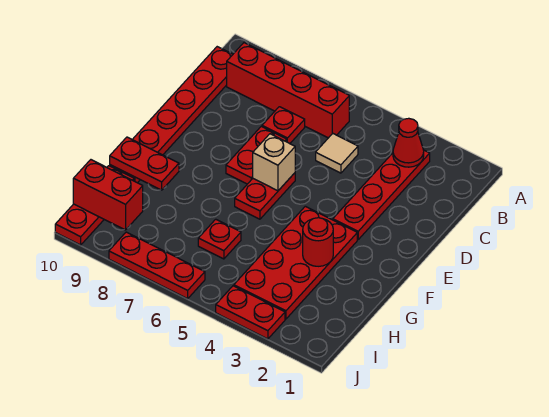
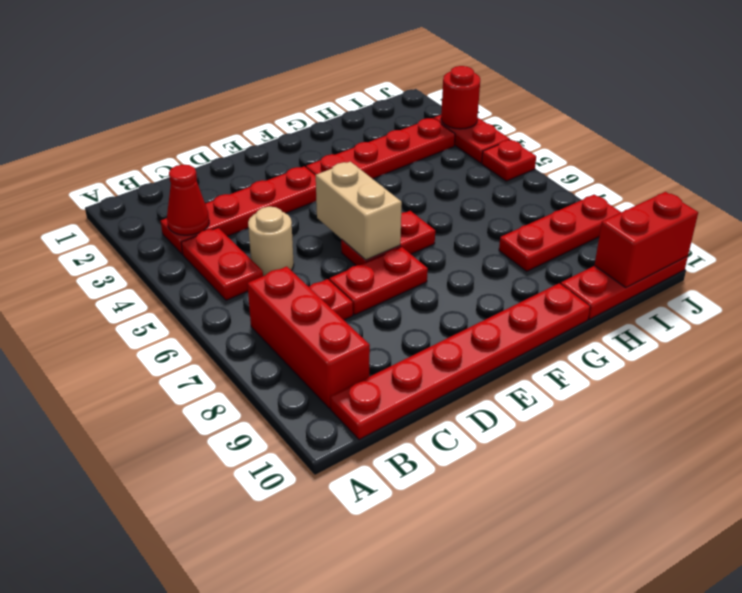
red brick B6:B9 level 1 -> red brick B7:B9 level 1
tan tile C5 level 1 -> tan round brick C5 level 1
tan brick E6 level 2 -> tan brick E5:E6 level 2
red plate F3:I4 level 1 -> red plate F3:I3 level 1
red round brick G3 level 2 -> red round brick J3 level 2
red plate G9:G10 level 2 -> red plate B4:B5 level 1
red plate H6 level 1 -> red plate J5 level 1
red brick I9:I10 level 2 -> red brick I10:J10 level 2
red plate J6:J8 level 1 -> red plate H8:J8 level 1

